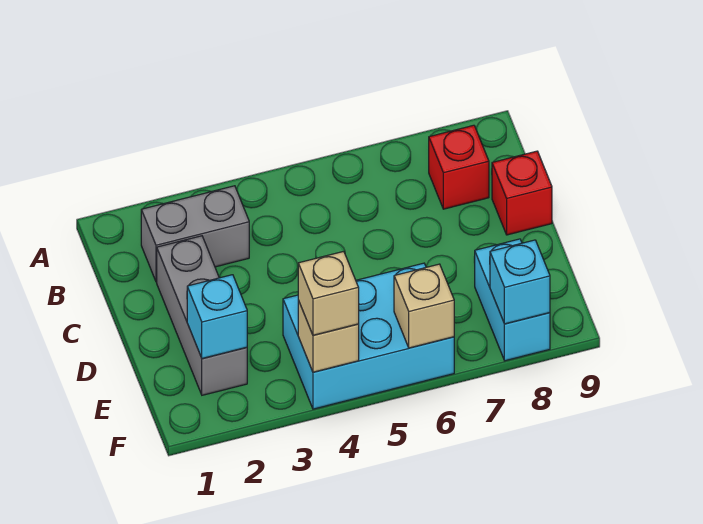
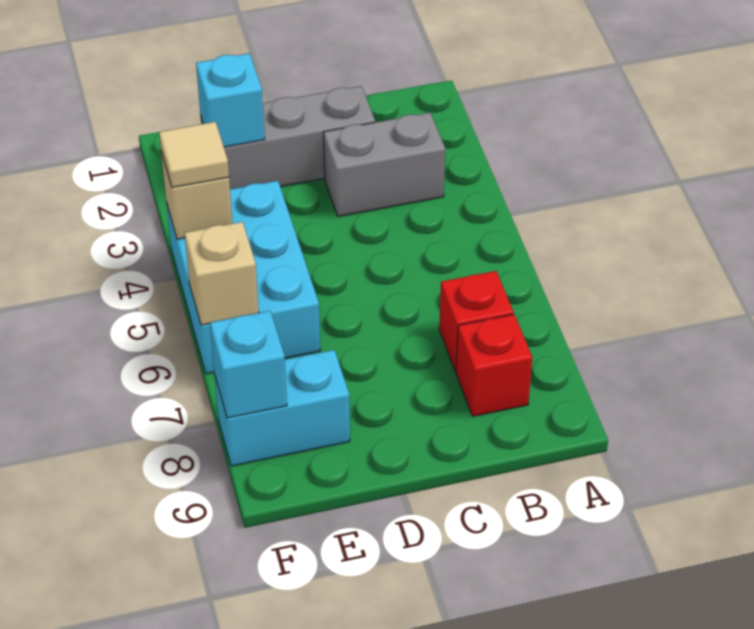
grey brick B2:B3 level 1 -> grey brick B3:C3 level 1
red brick C9 level 1 -> red brick B7 level 1
tan brick F4 level 3 -> tan tile F4 level 3

